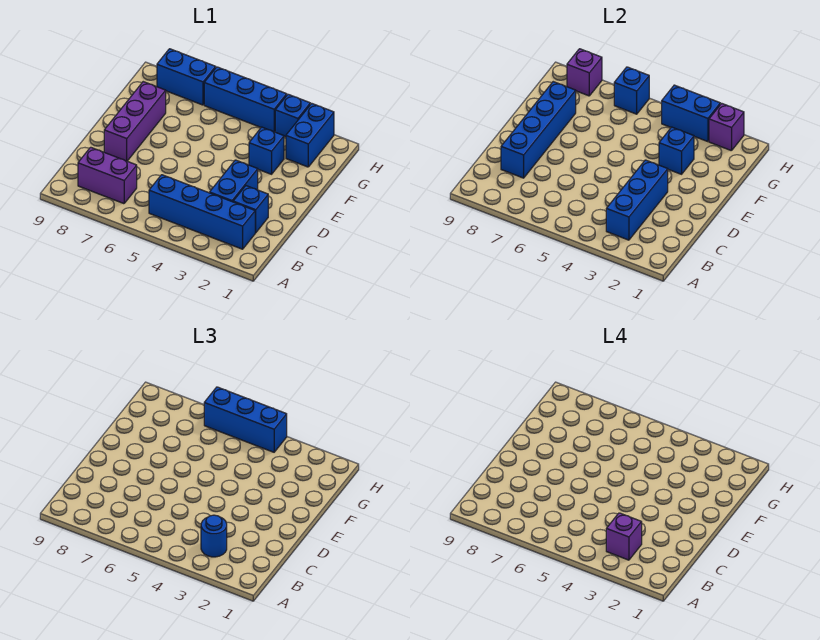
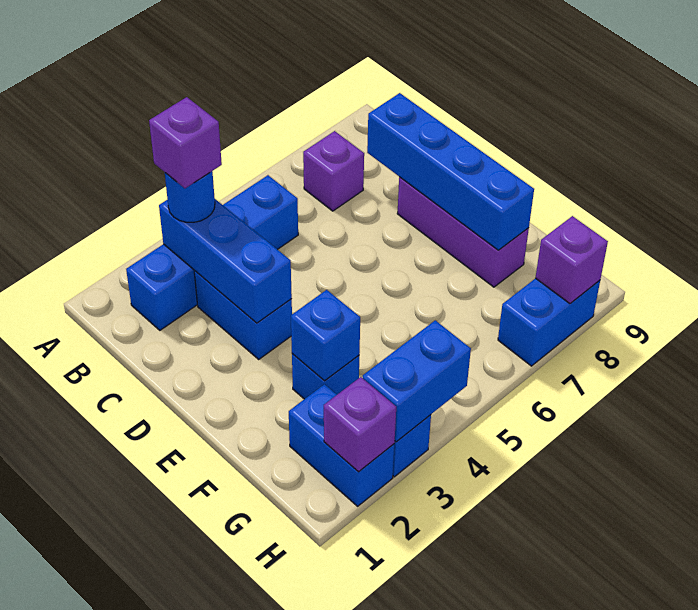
purple brick B7:B8 level 1 -> purple brick B7 level 1
blue brick C2 level 1 -> none
blue brick H4:H6 level 1 -> none
blue brick H4:H6 level 3 -> none
blue brick H6 level 2 -> none

